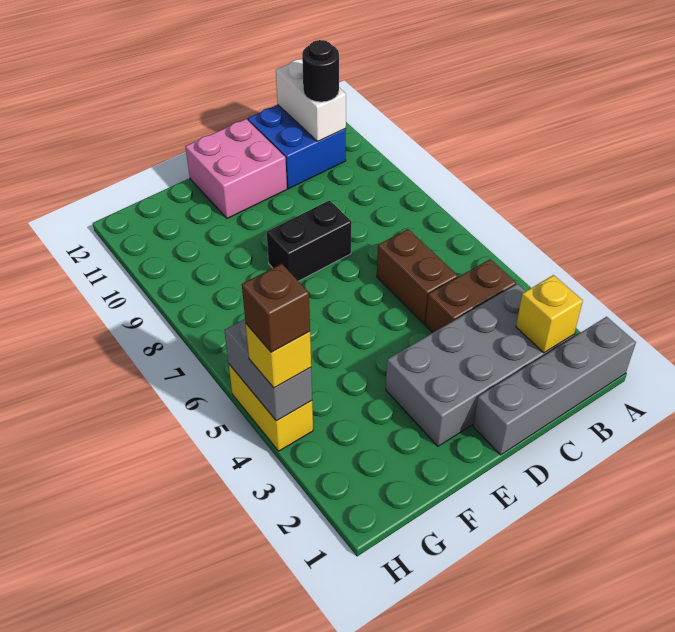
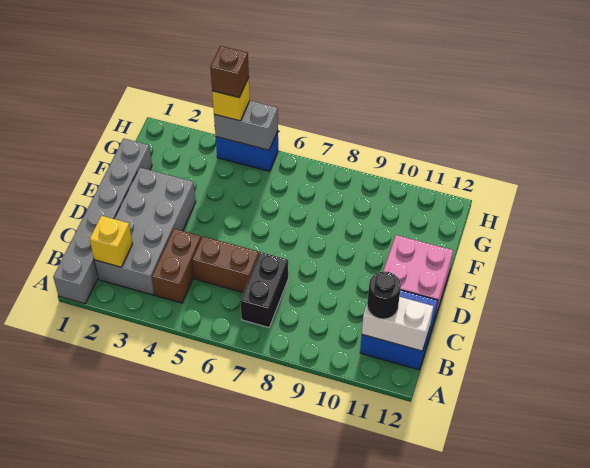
grey brick A1:D1 level 1 -> grey brick A1:F1 level 1
black brick D8:E8 level 1 -> black brick B7:C7 level 1
yellow brick H4:H5 level 1 -> blue brick H4:H5 level 1

